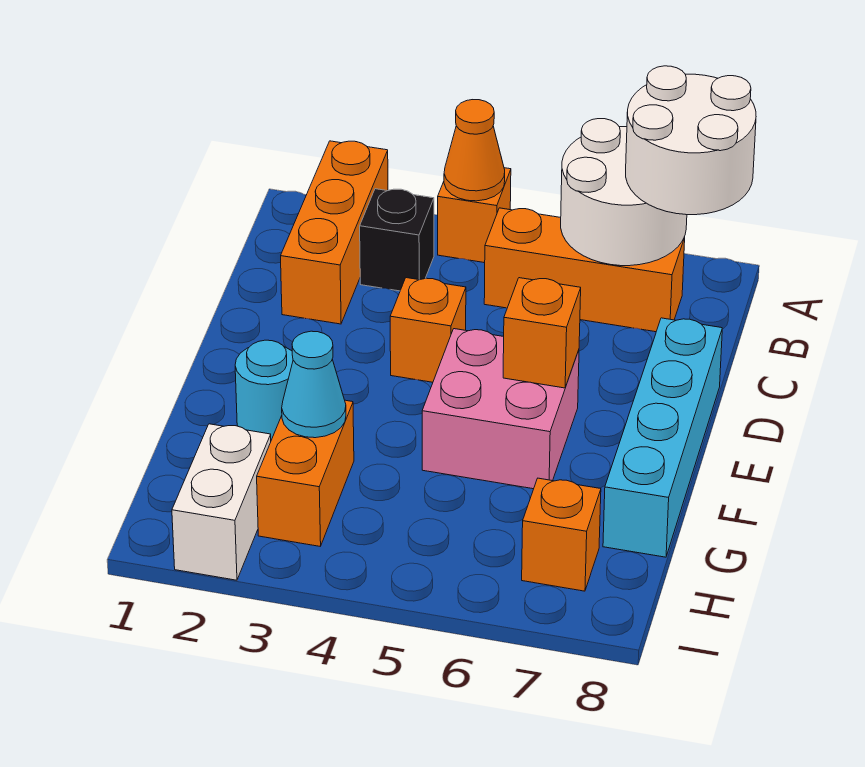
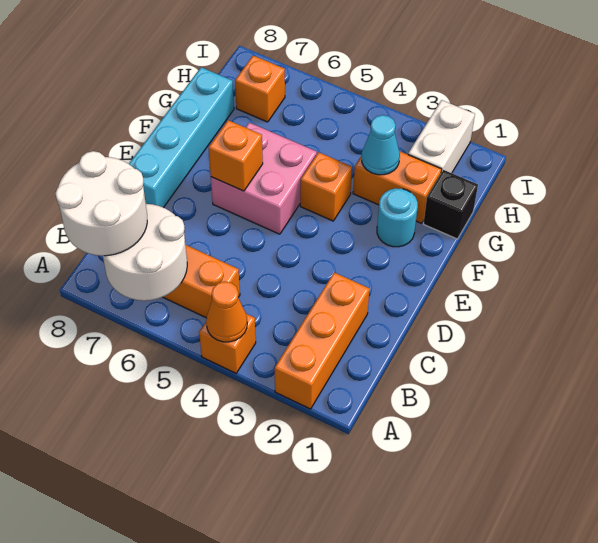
black brick B3 level 1 -> black brick G1 level 1
orange brick D4 level 1 -> orange brick F4 level 1
orange brick G3:H3 level 1 -> orange brick G2:G3 level 1

